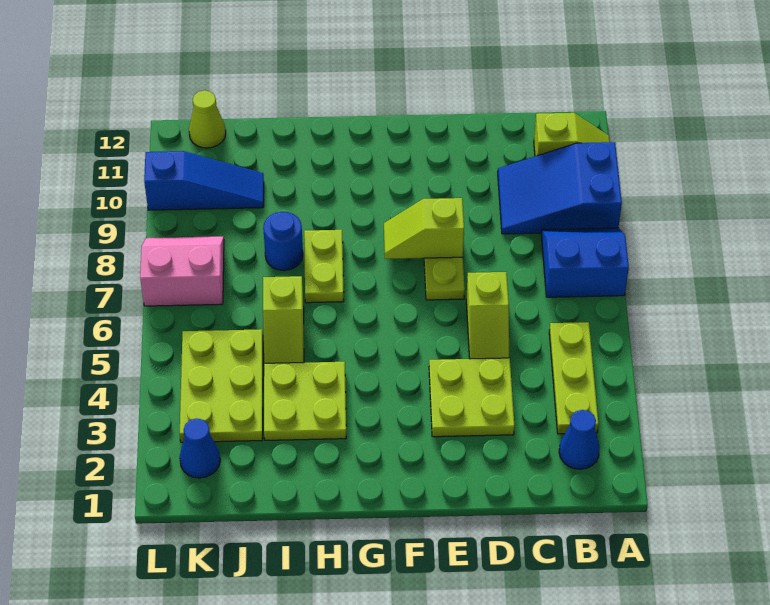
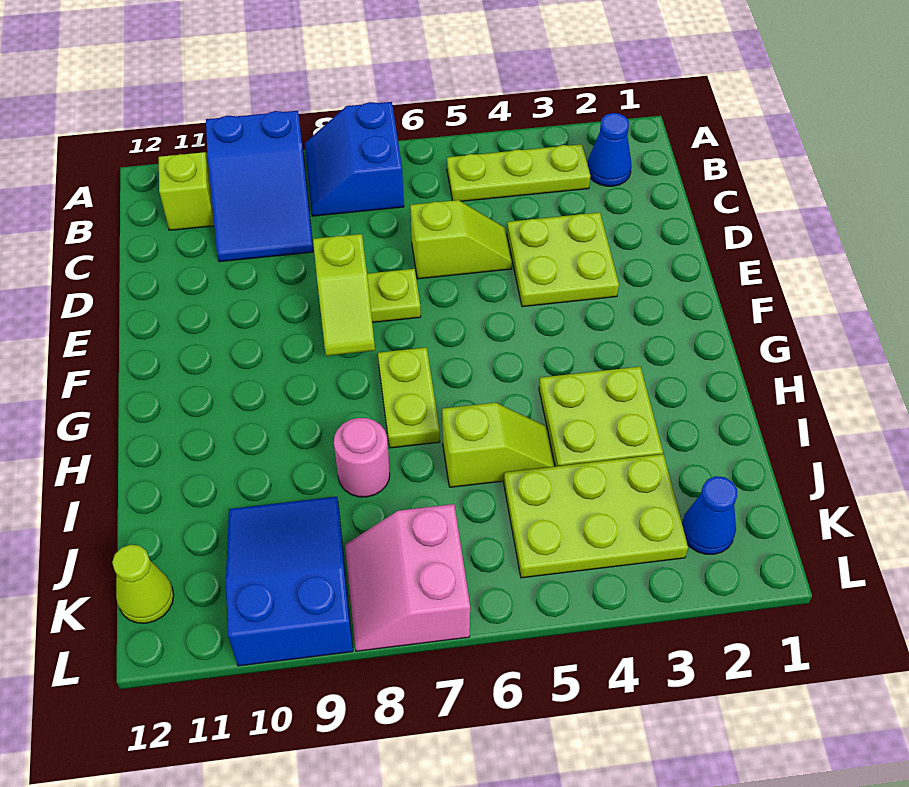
lime plate H7:H8 level 1 -> lime plate G7:H7 level 1
blue round brick I8 level 1 -> pink round brick I8 level 1
blue slope J10:L10 level 1 top L -> blue slope J9:L10 level 1 top L

